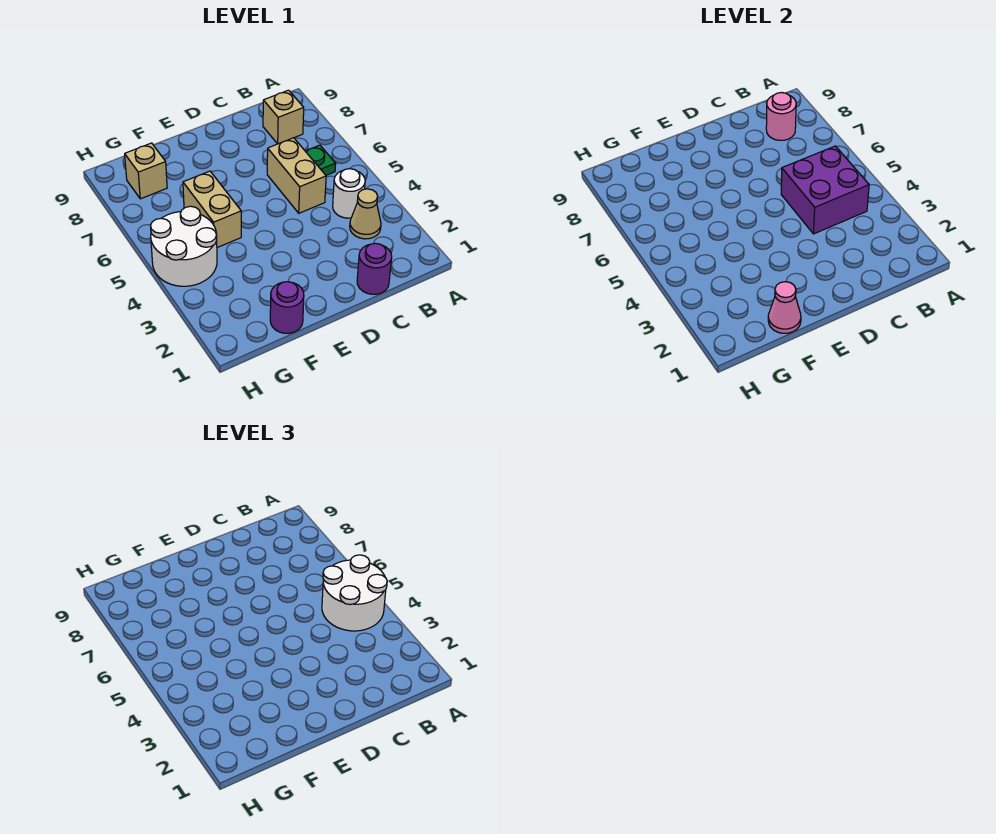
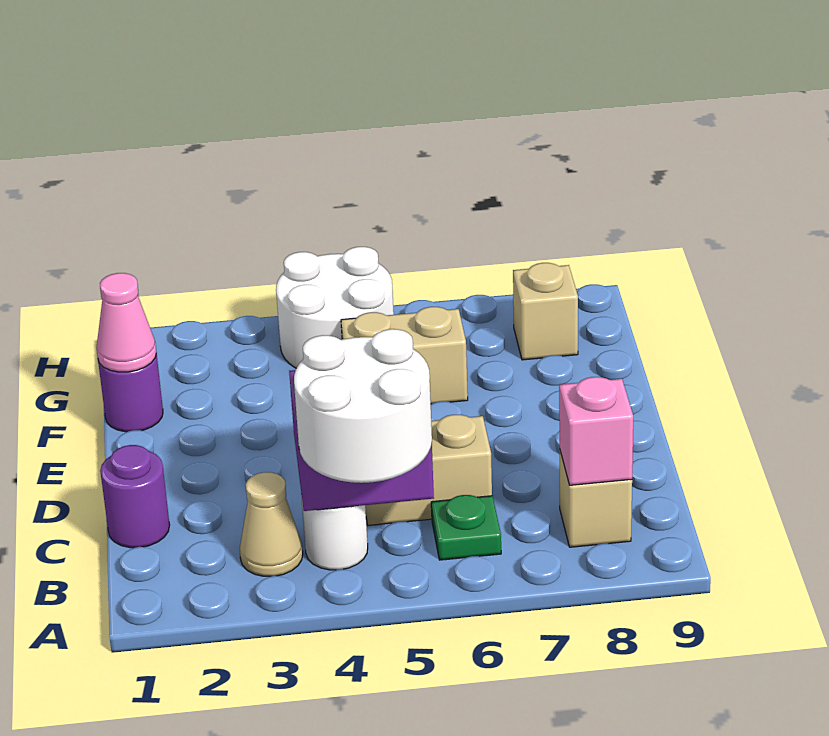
pink round brick B8 level 2 -> pink brick B8 level 2

